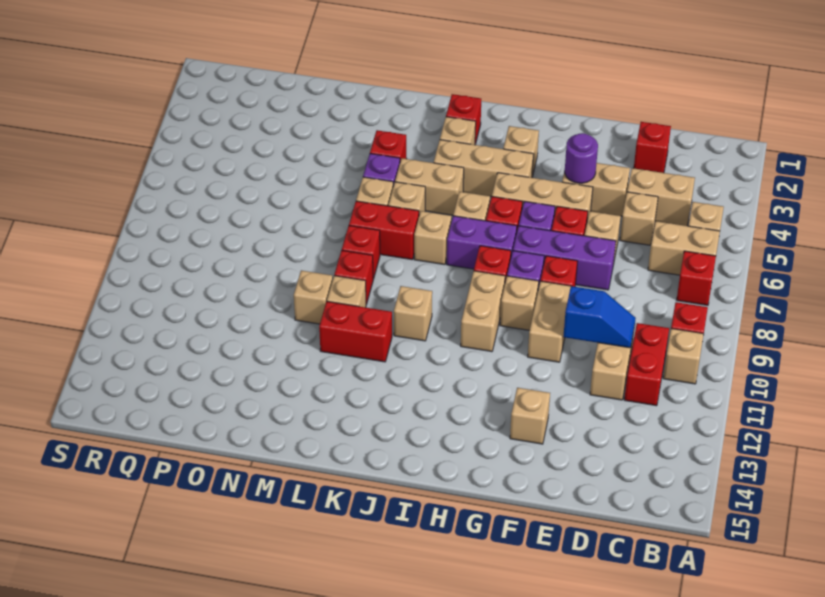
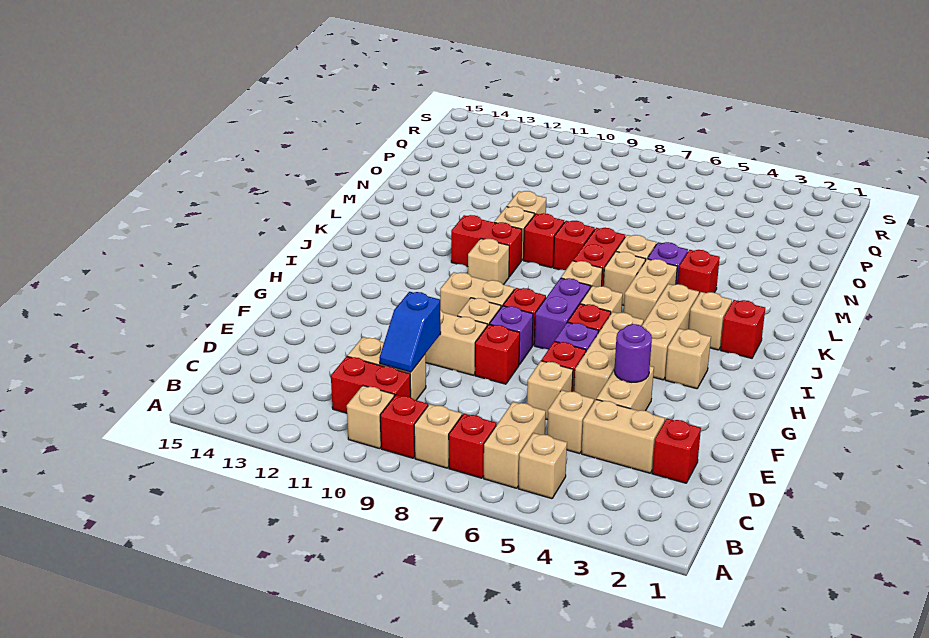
tan brick C4:D4 level 1 -> tan brick D3:D4 level 1
purple brick E7:G7 level 1 -> none
tan brick F13 level 1 -> tan brick B8 level 1
red brick K11:L11 level 1 -> red brick K10:K11 level 1

